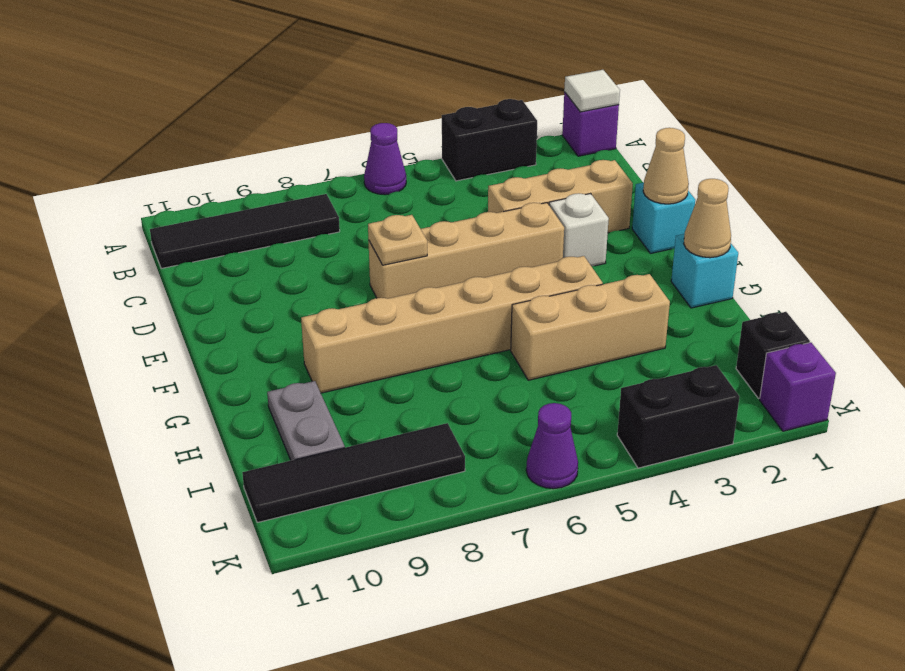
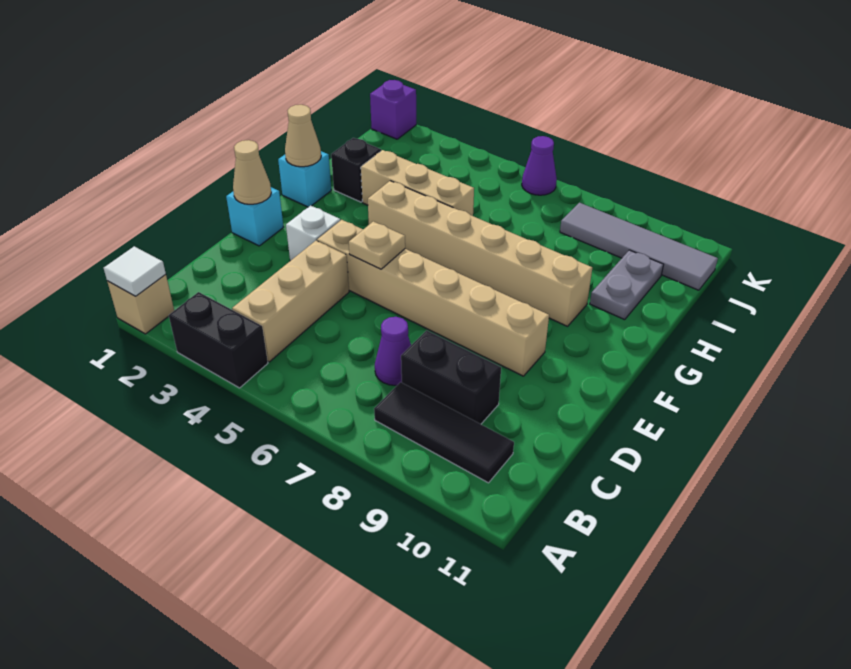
purple brick A1 level 1 -> tan brick A1 level 1
purple cone A6 level 1 -> purple cone C7 level 1
black tile B8:B11 level 1 -> black tile B8:B10 level 1
tan brick D2:D4 level 1 -> tan brick B4:D4 level 1
tan brick E4:E7 level 1 -> tan brick E4:E9 level 1
tan plate E7 level 2 -> tan plate E5 level 2
black brick J1 level 1 -> black brick H2 level 1
black tile J8:J11 level 1 -> grey tile J8:J11 level 1
black brick K3:K4 level 1 -> black brick C8:C9 level 1

